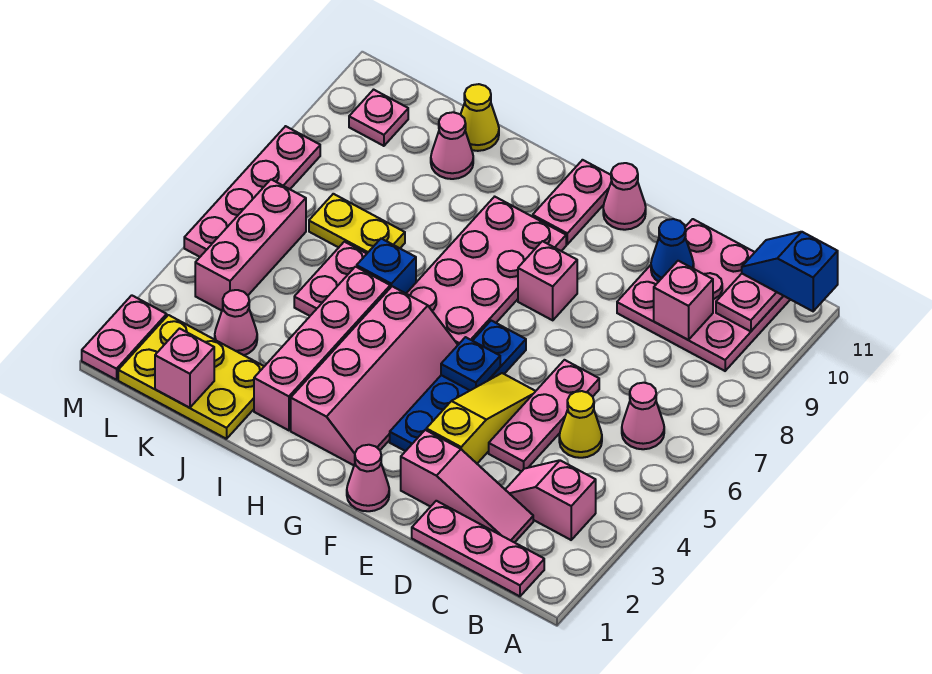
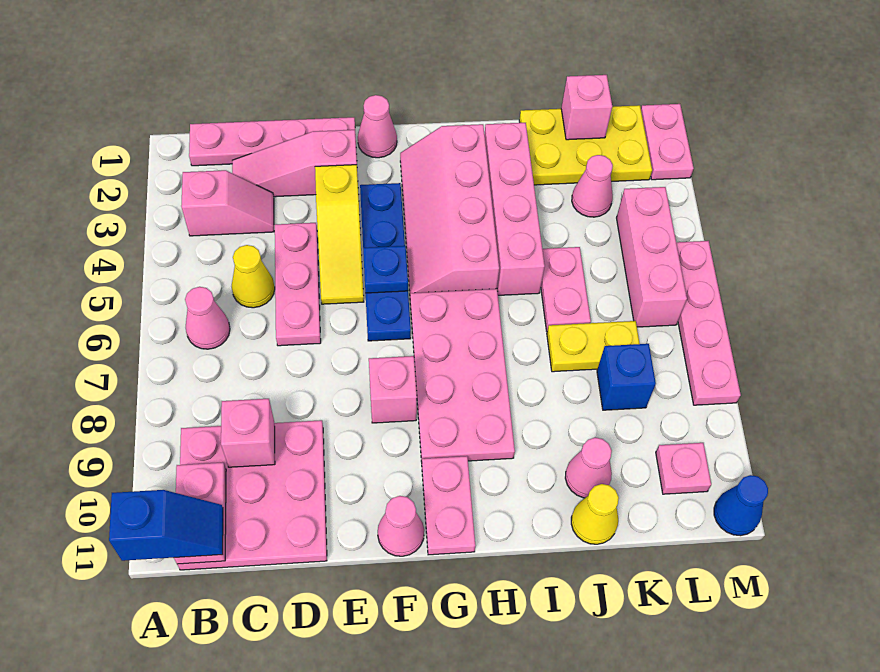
pink plate B1:D1 level 1 -> pink plate B1:E1 level 1
blue cone D10 level 2 -> blue cone M11 level 1
blue brick I6 level 1 -> blue brick K8 level 1

